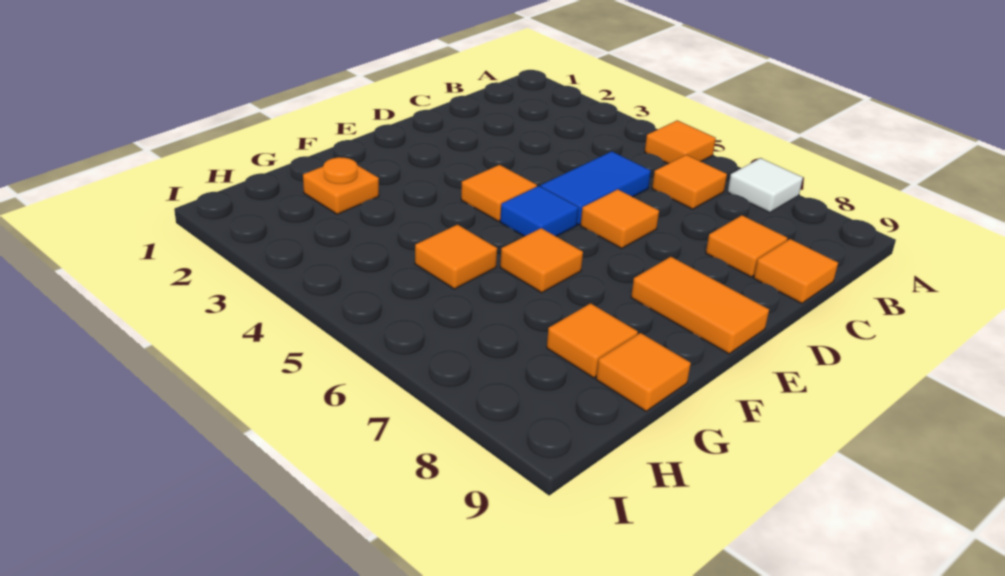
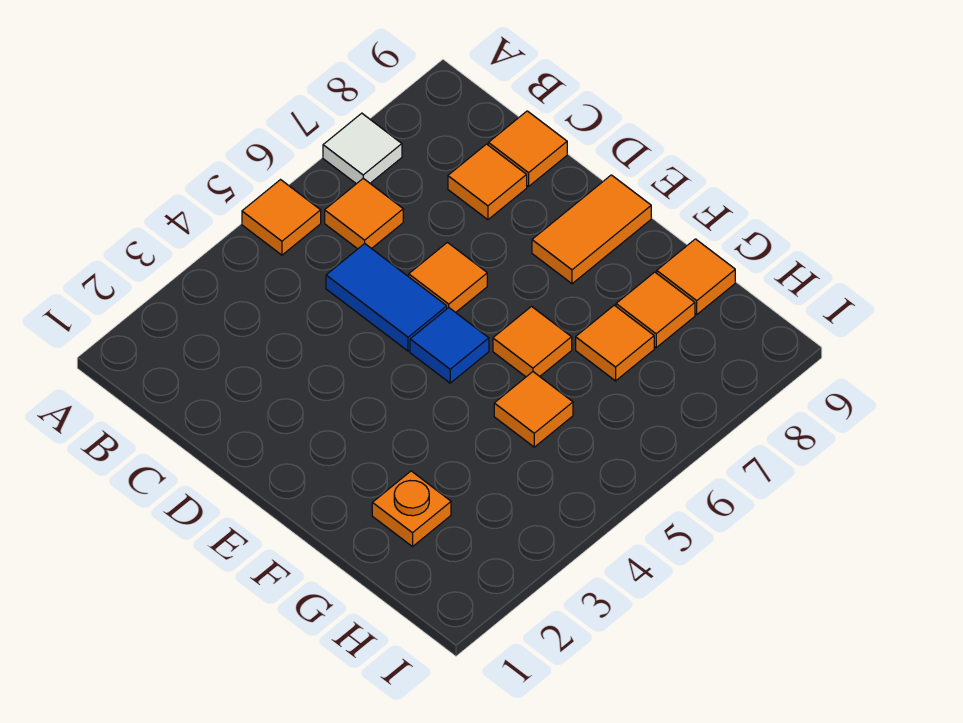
orange tile E4 level 1 -> orange tile G7 level 1

